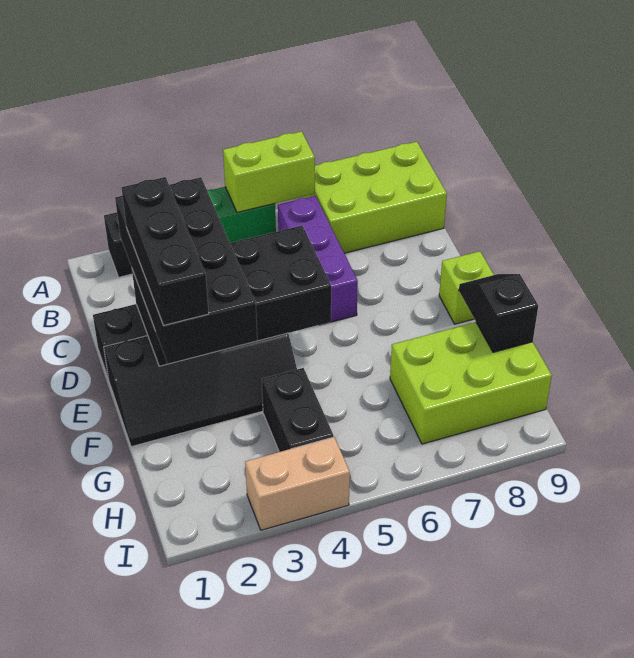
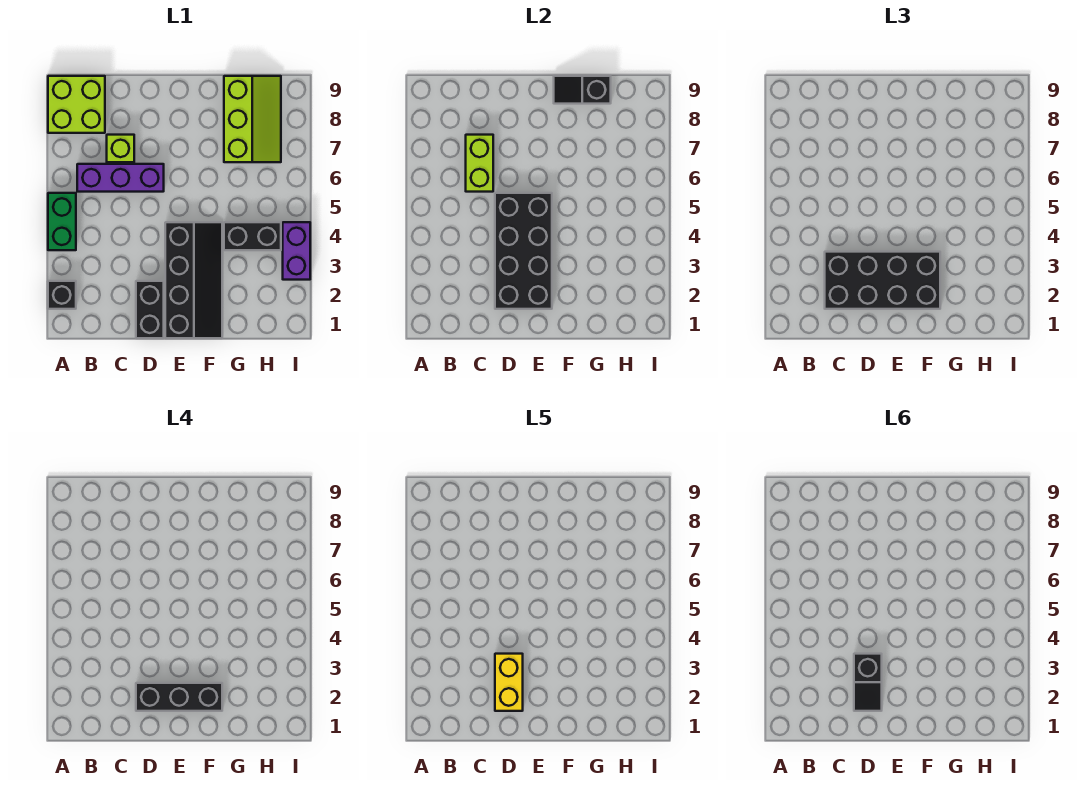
lime brick A5:A6 level 2 -> lime brick C6:C7 level 2
lime brick A7:B9 level 1 -> lime brick A8:B9 level 1
none -> yellow brick D2:D3 level 5
none -> black slope D2:D3 level 6 top 3
lime brick E9 level 1 -> lime brick C7 level 1
lime brick G7:H9 level 1 -> lime slope G7:H9 level 1 top G
tan brick I3:I4 level 1 -> purple brick I3:I4 level 1

